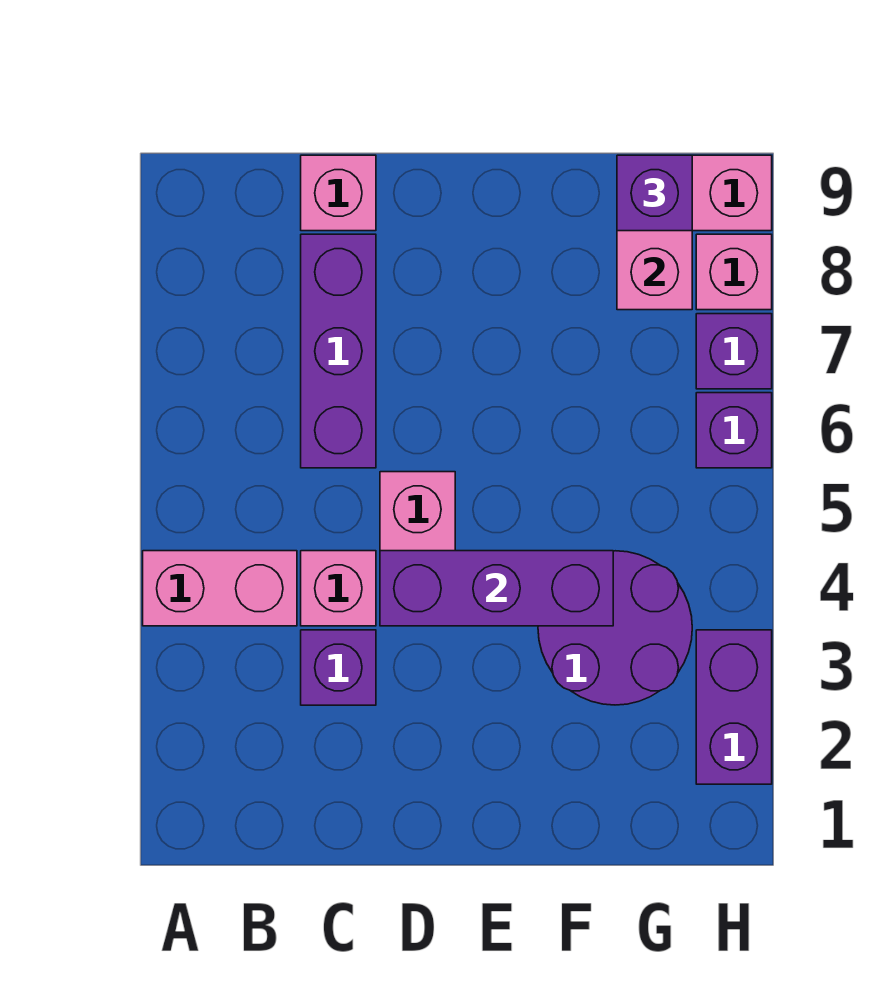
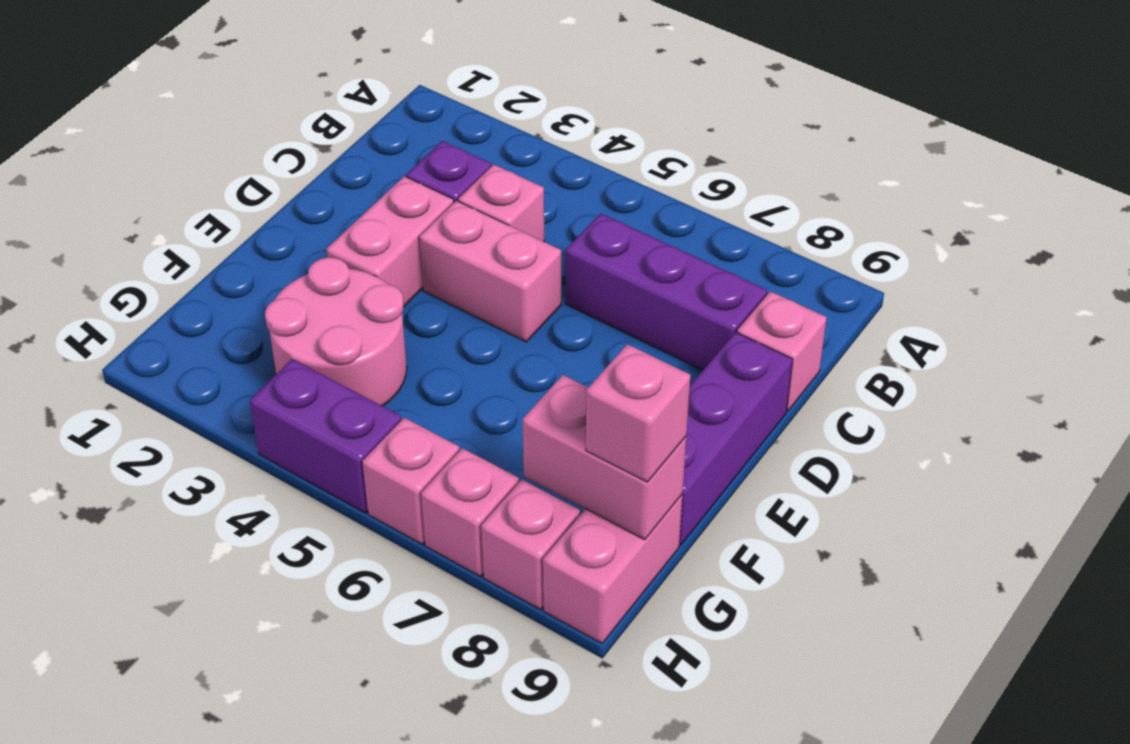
pink brick A4:B4 level 1 -> pink brick D3:E3 level 1
purple brick D4:F4 level 2 -> purple brick D9:F9 level 1
purple round brick F3:G4 level 1 -> pink round brick F3:G4 level 1
purple brick G9 level 3 -> pink brick G9 level 3
purple brick H2:H3 level 1 -> purple brick H4:H5 level 1
purple brick H6 level 1 -> pink brick H6 level 1
purple brick H7 level 1 -> pink brick H7 level 1

